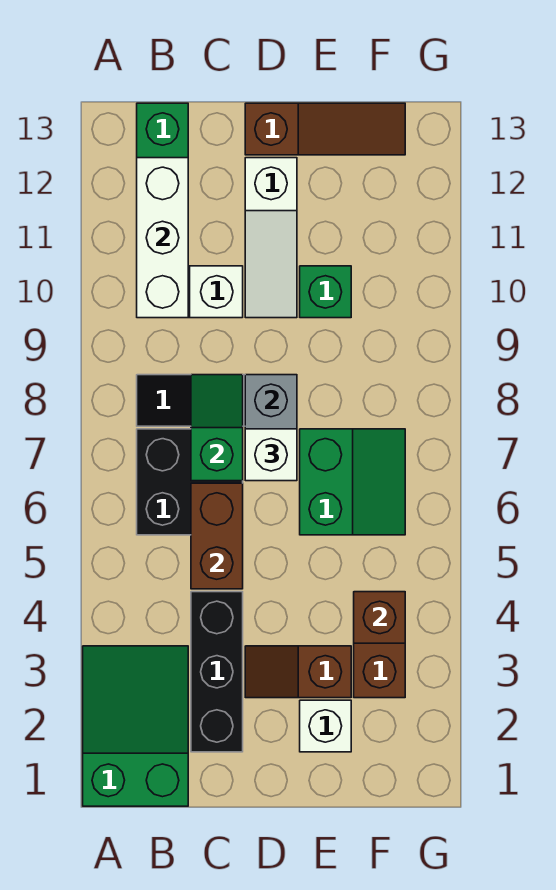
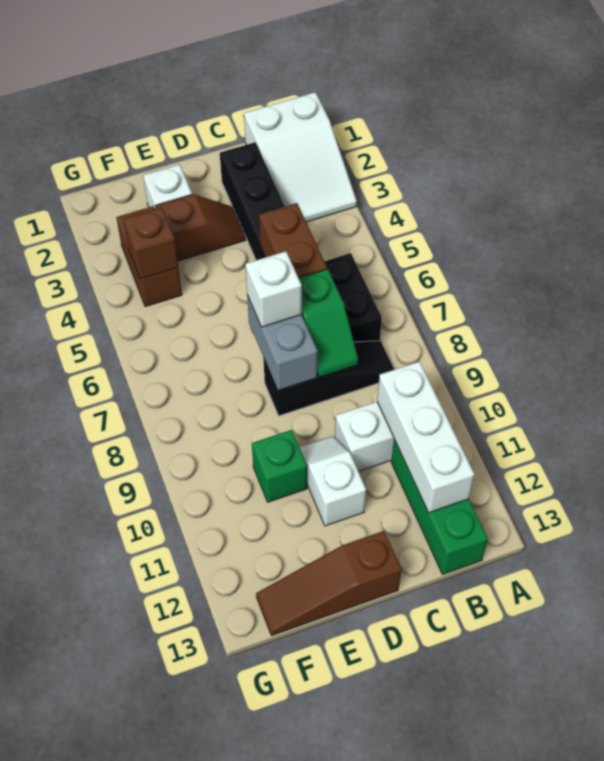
green slope A1:B3 level 1 top 1 -> white slope A1:B3 level 1 top 1
white slope D10:D12 level 1 top 12 -> white slope D10:D11 level 1 top 11
green slope E6:F7 level 1 top E -> none

